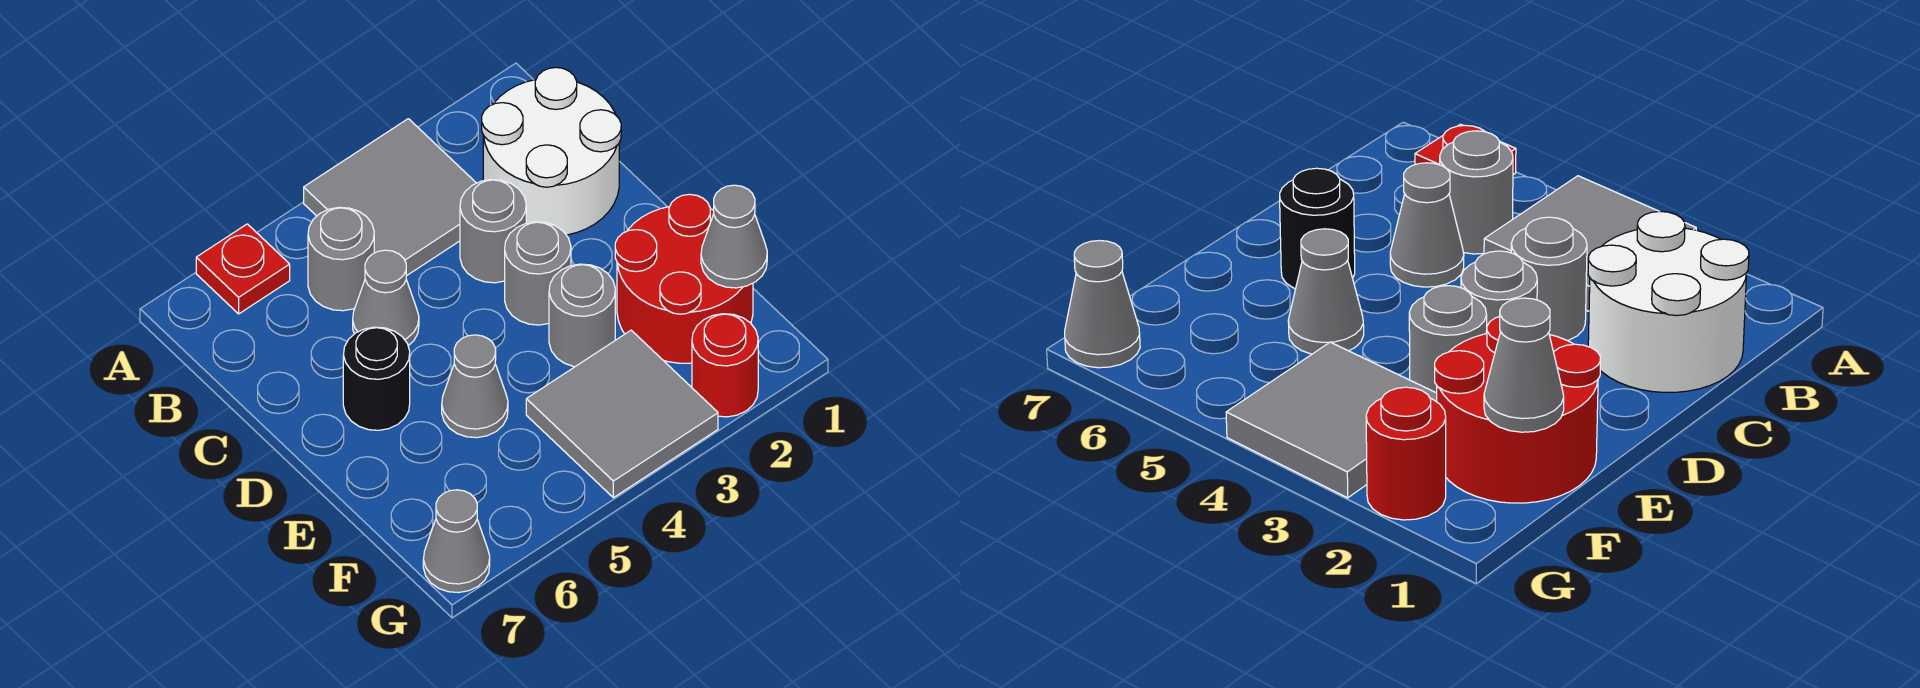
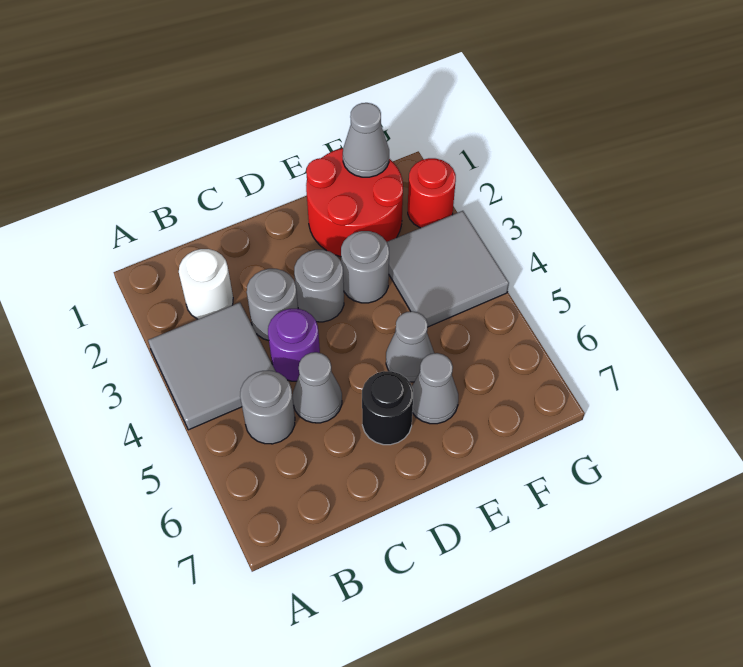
red plate A6 level 1 -> none
white round brick B1:C2 level 1 -> white round brick B2 level 1
none -> purple round brick C4 level 1
grey cone G7 level 1 -> grey cone E6 level 1

